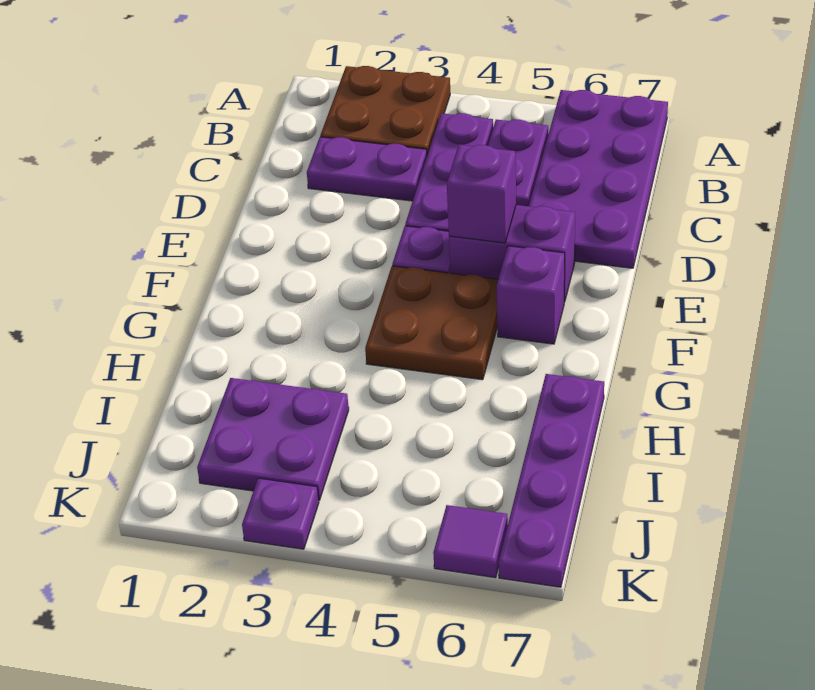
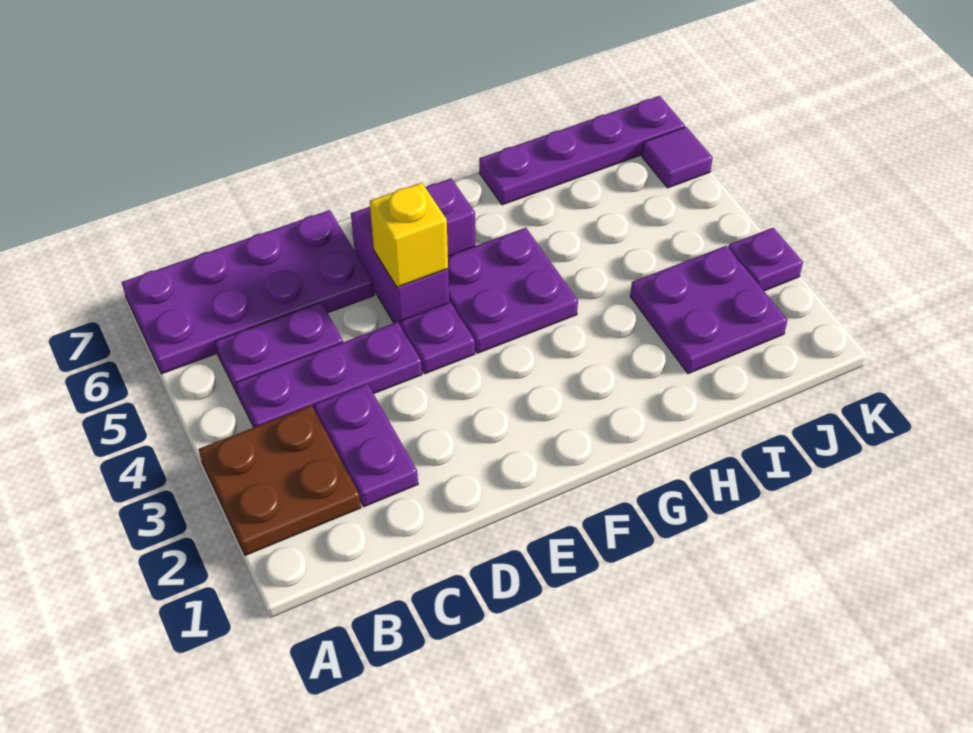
purple brick E5 level 2 -> yellow brick E5 level 2
brown plate F4:G5 level 1 -> purple plate F4:G5 level 1

